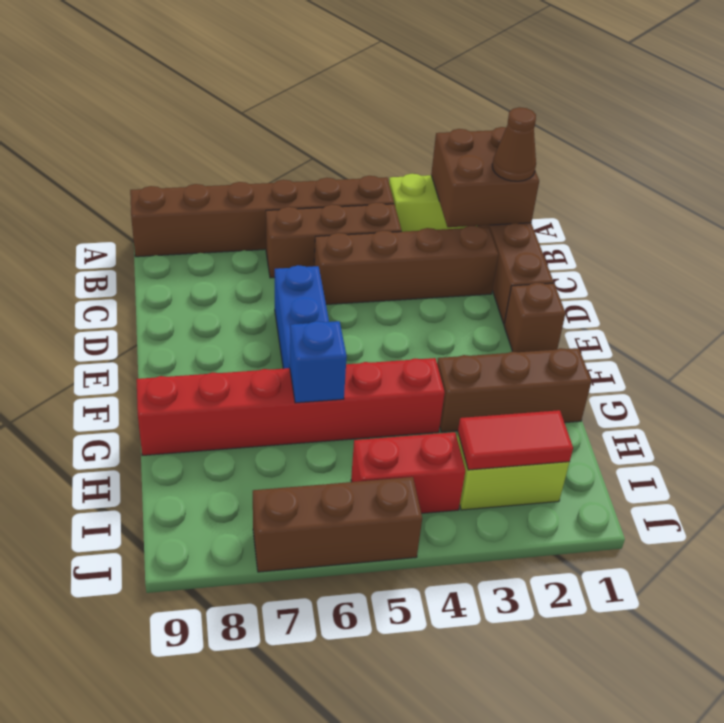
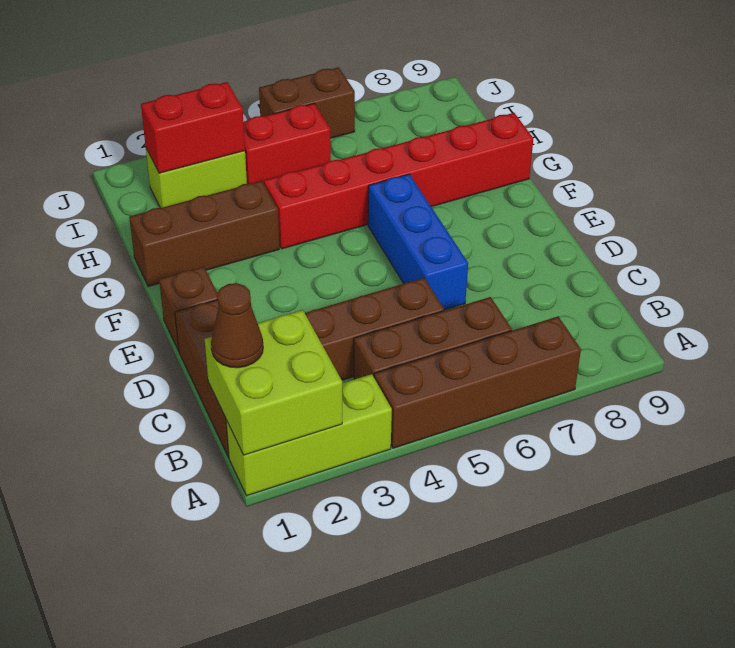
brown brick A1:B2 level 2 -> lime brick A1:B2 level 2
brown brick A4:A9 level 1 -> brown brick A4:A7 level 1
blue brick G6 level 2 -> none
red tile I2:I3 level 2 -> red brick I2:I3 level 2
brown brick J5:J7 level 1 -> brown brick J5:J6 level 1

